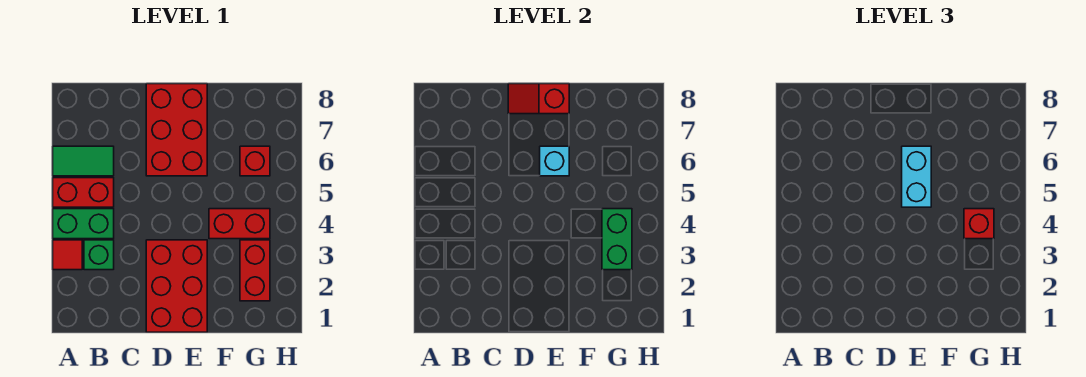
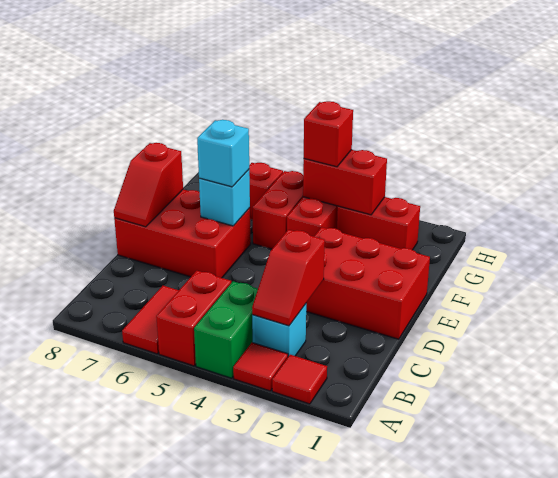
none -> red tile A2 level 1
green tile A6:B6 level 1 -> red tile A6:B6 level 1
green brick B3 level 1 -> cyan brick B3 level 1
none -> red slope B3:C3 level 2 top C
cyan brick E5:E6 level 3 -> cyan brick E6 level 3
none -> red brick F5:G5 level 1
green brick G3:G4 level 2 -> red brick G3:G4 level 2

